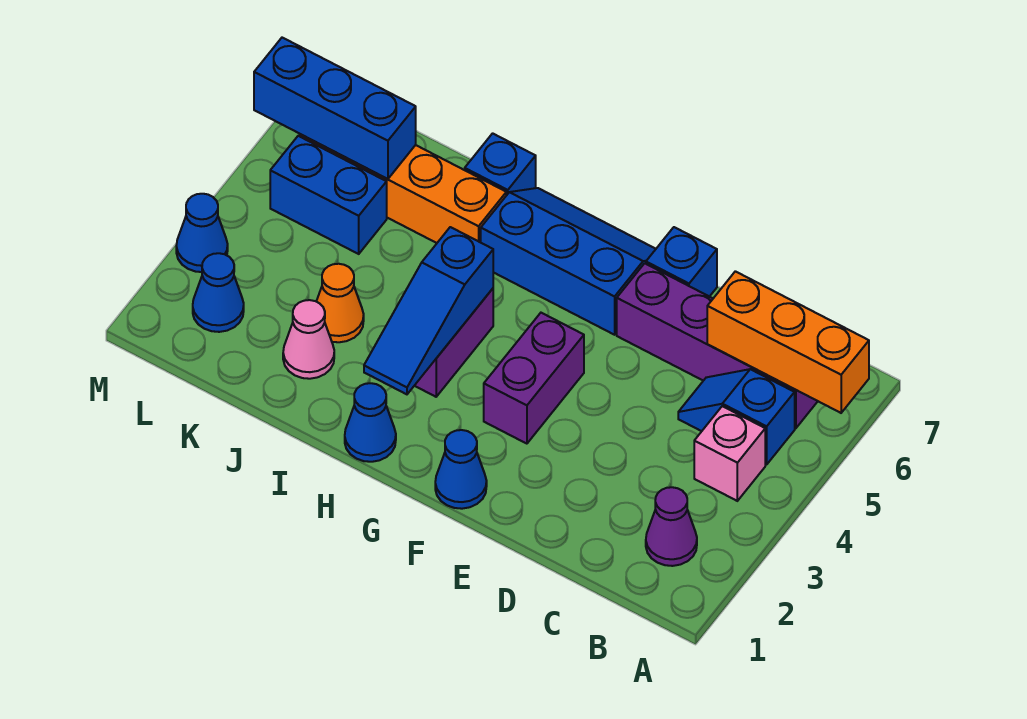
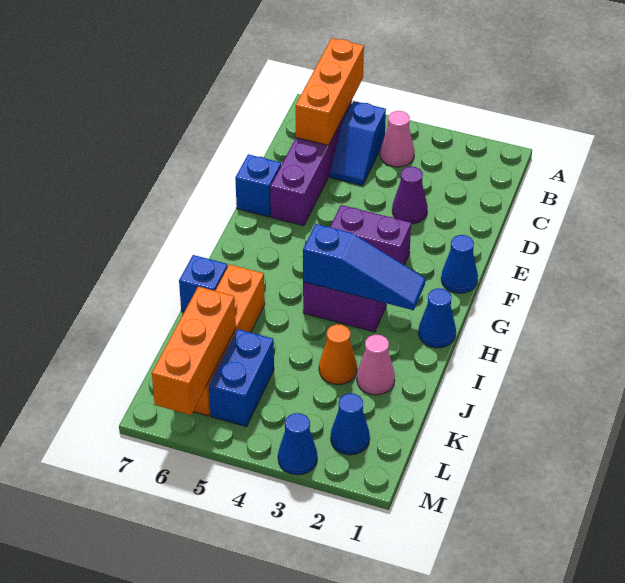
purple cone B2 level 1 -> purple cone D3 level 1
pink brick B4 level 1 -> pink cone B4 level 1
blue slope F6:H7 level 1 top 6 -> none
blue brick K6:M6 level 2 -> orange brick K6:M6 level 2

